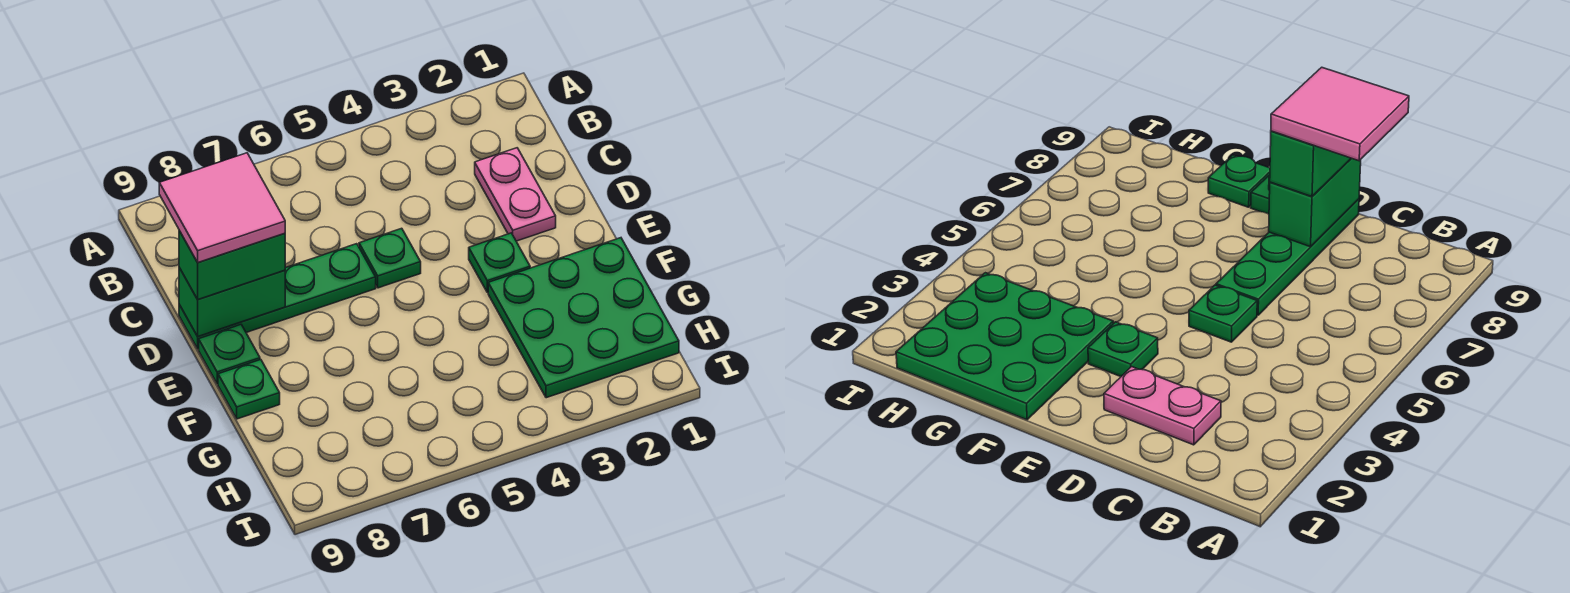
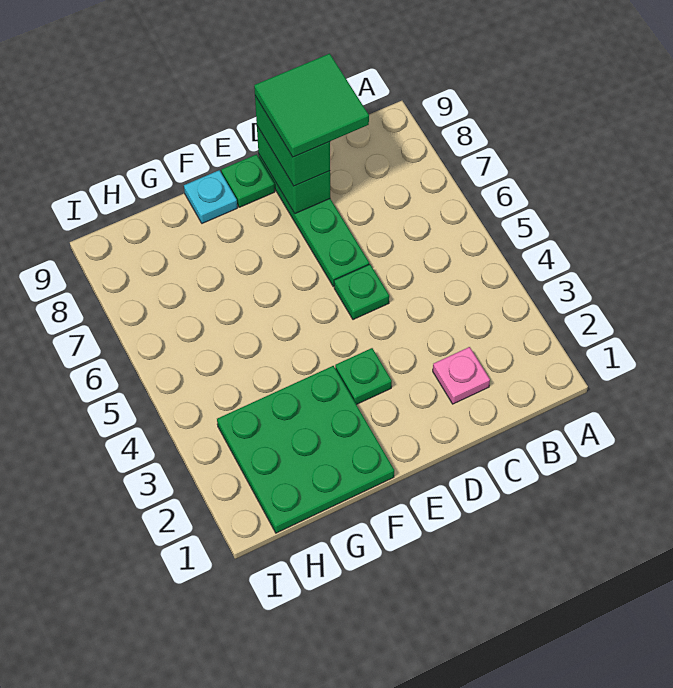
pink plate C2:D2 level 1 -> pink plate C2 level 1
pink tile C8:D9 level 4 -> green tile C8:D9 level 4
green plate F9 level 1 -> cyan plate F9 level 1

